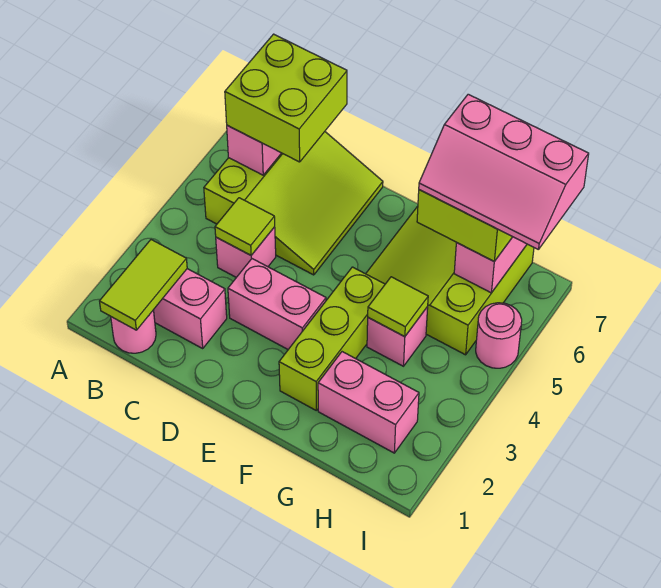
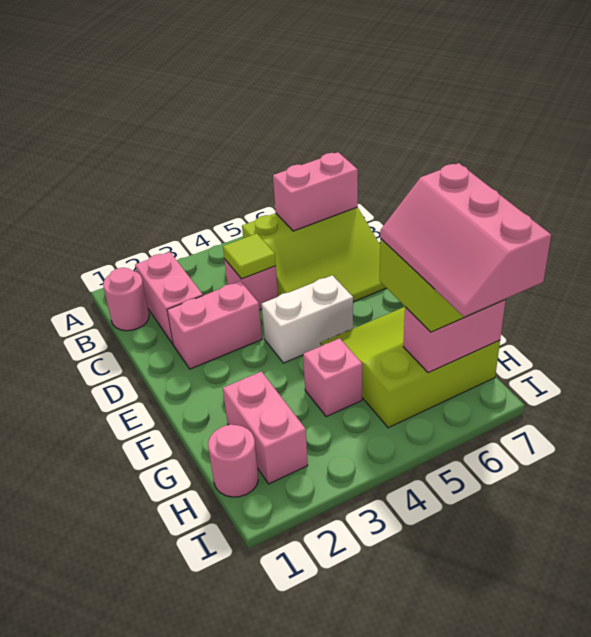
lime tile B1:B2 level 2 -> none
lime brick B6:C7 level 3 -> none
pink brick D3:E3 level 1 -> pink brick D2:D3 level 1
none -> white brick E4:E5 level 1
lime brick F2:F4 level 1 -> none
lime tile G4 level 2 -> none
pink round brick I5 level 1 -> pink round brick H1 level 1

